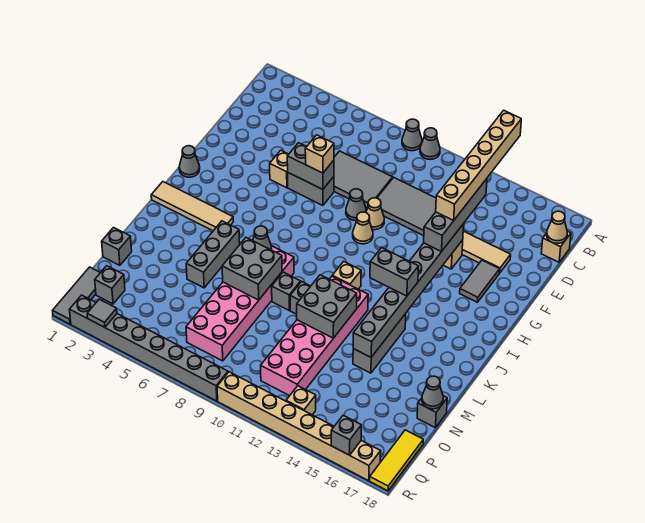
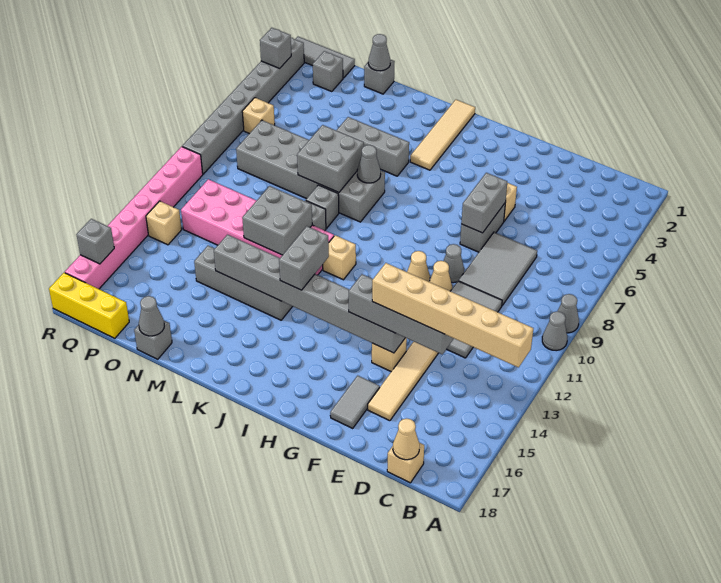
tan brick F7 level 3 -> tan brick Q6 level 1
grey tile F16:G16 level 1 -> grey tile F16:F17 level 1
grey cone H1 level 1 -> grey cone N1 level 2
pink brick K7:P8 level 1 -> grey brick K7:P8 level 1
grey brick K14:M14 level 1 -> grey brick K14:N14 level 1
yellow tile P18:R18 level 1 -> yellow brick P18:R18 level 1
grey tile R3 level 2 -> grey brick R3 level 2
tan brick R10:R17 level 1 -> pink brick R10:R17 level 1

